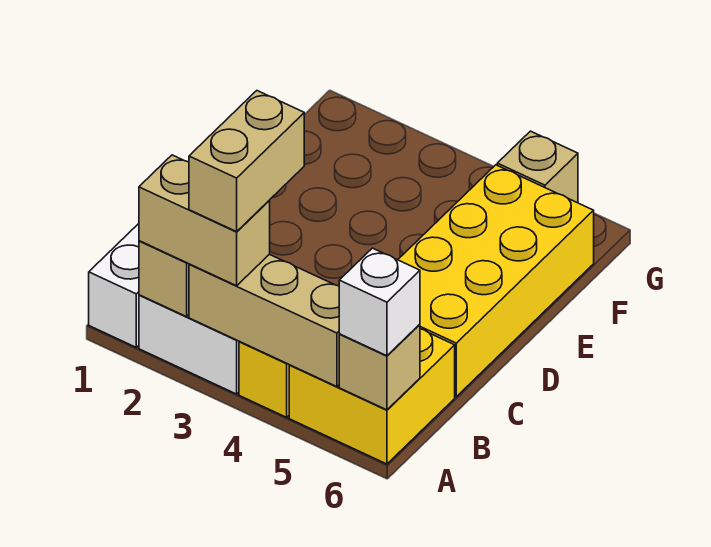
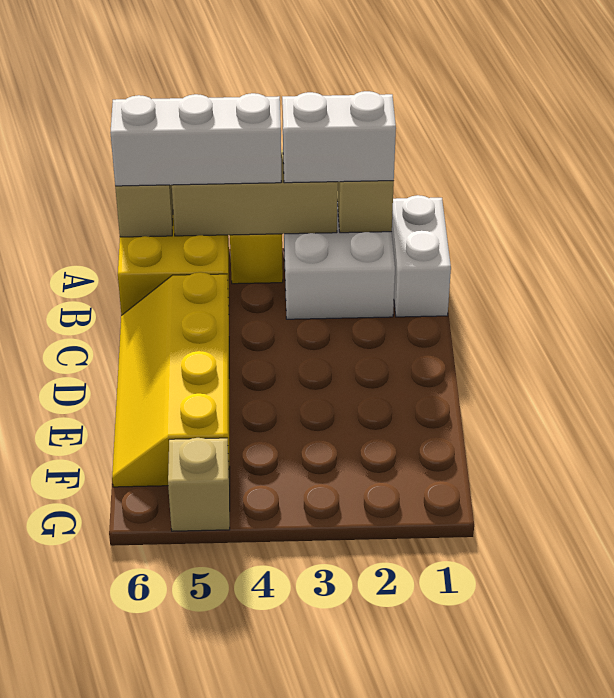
tan brick A2:A3 level 3 -> white brick A2:A3 level 3
tan brick A3:B3 level 4 -> none
white brick A6 level 3 -> white brick A4:A6 level 3
yellow brick C5:F6 level 1 -> yellow slope C5:F6 level 1 top 5

